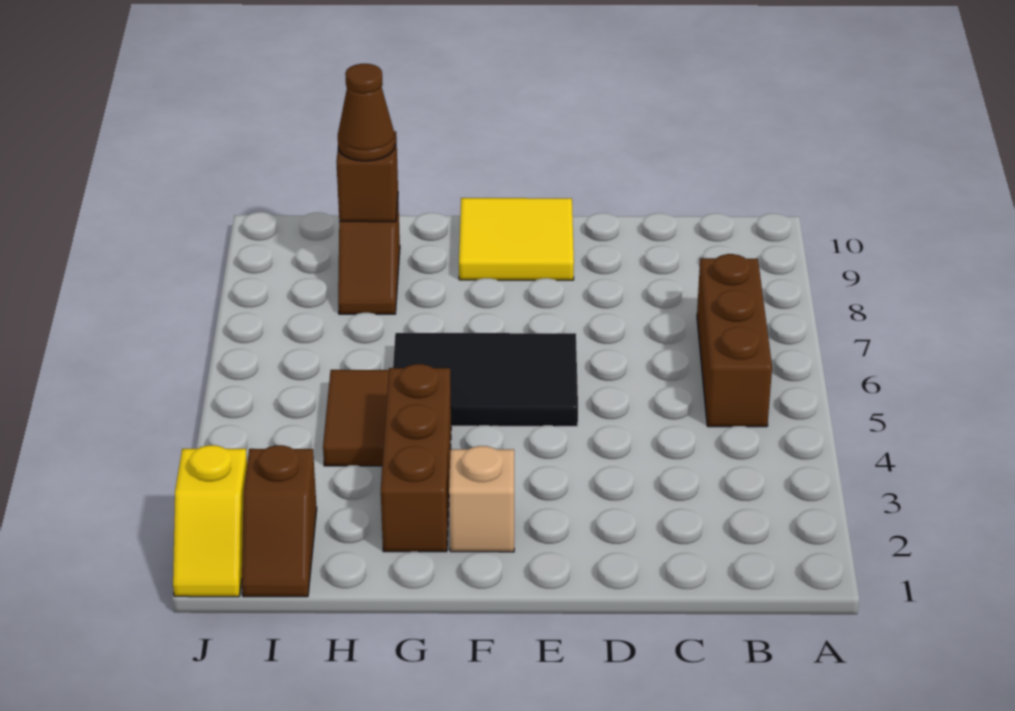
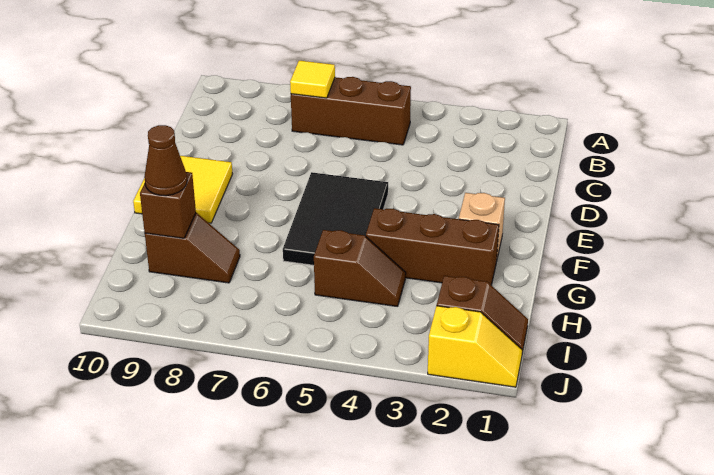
none -> yellow tile B7 level 2
brown tile H4:H5 level 1 -> brown slope H4:H5 level 1 top 5

